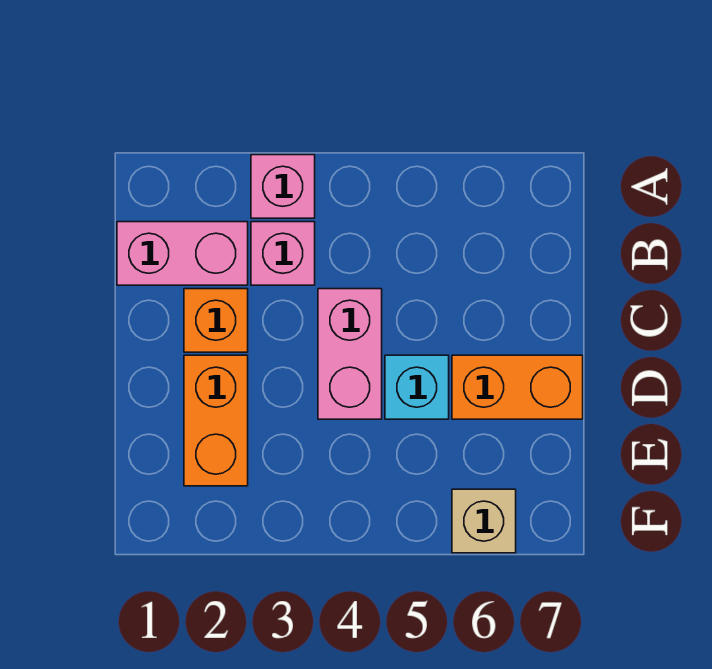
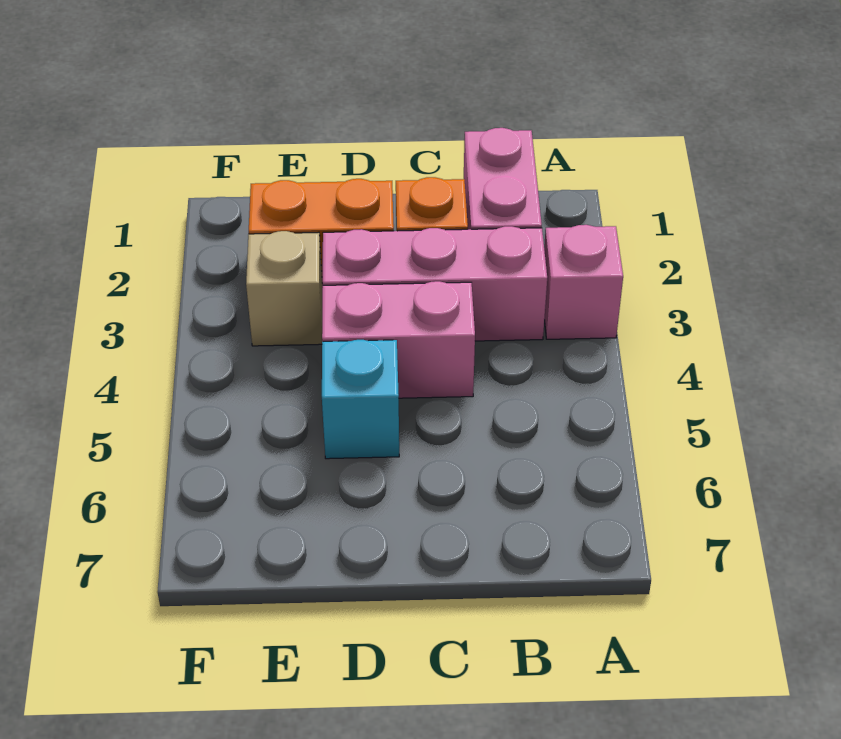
pink brick B3 level 1 -> pink brick B3:D3 level 1
orange brick D6:D7 level 1 -> none
tan brick F6 level 1 -> tan brick E3 level 1

